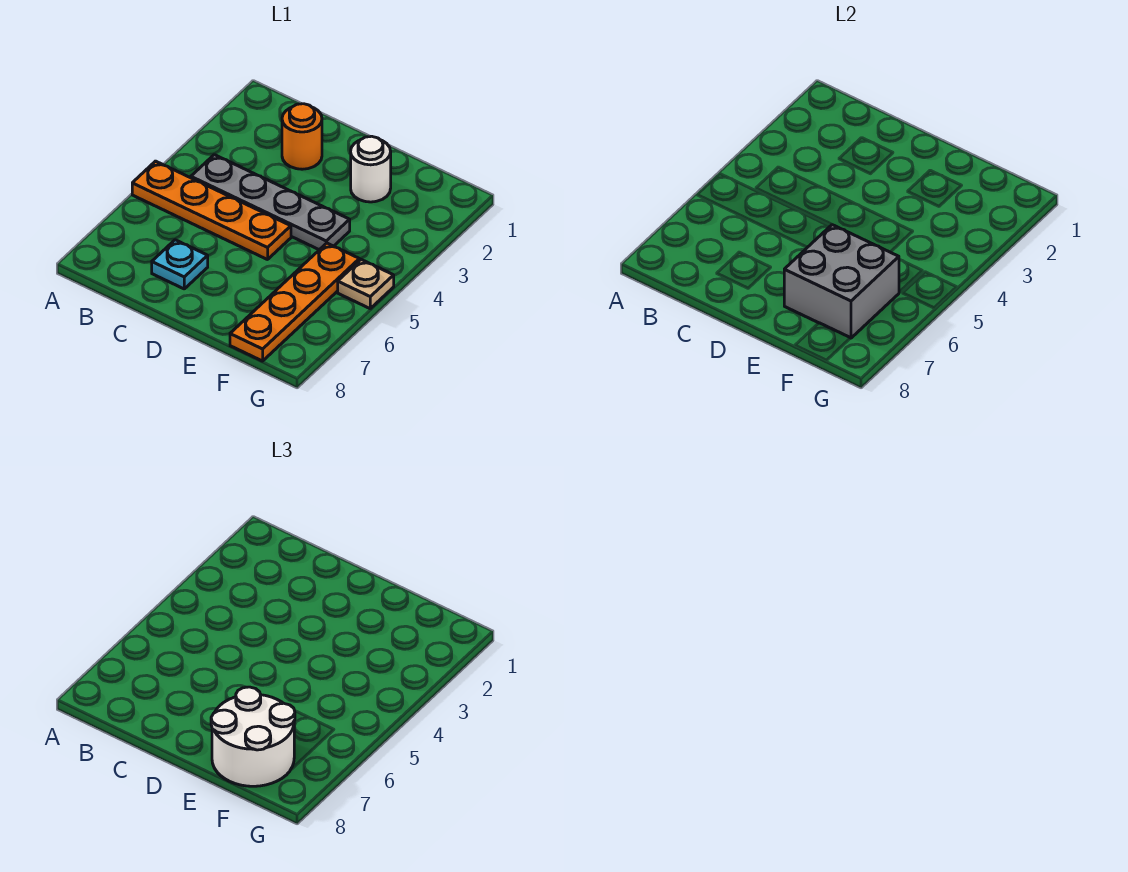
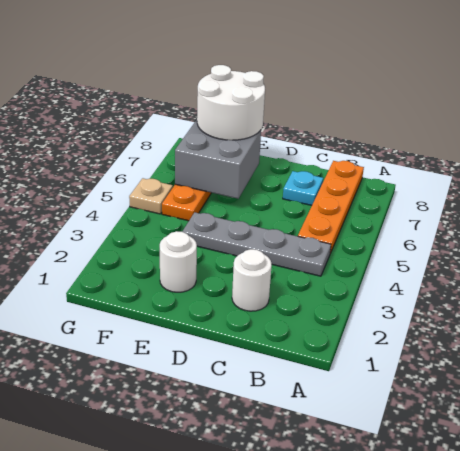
orange plate A5:D5 level 1 -> orange plate B5:B8 level 1
orange round brick C2 level 1 -> white round brick C2 level 1

